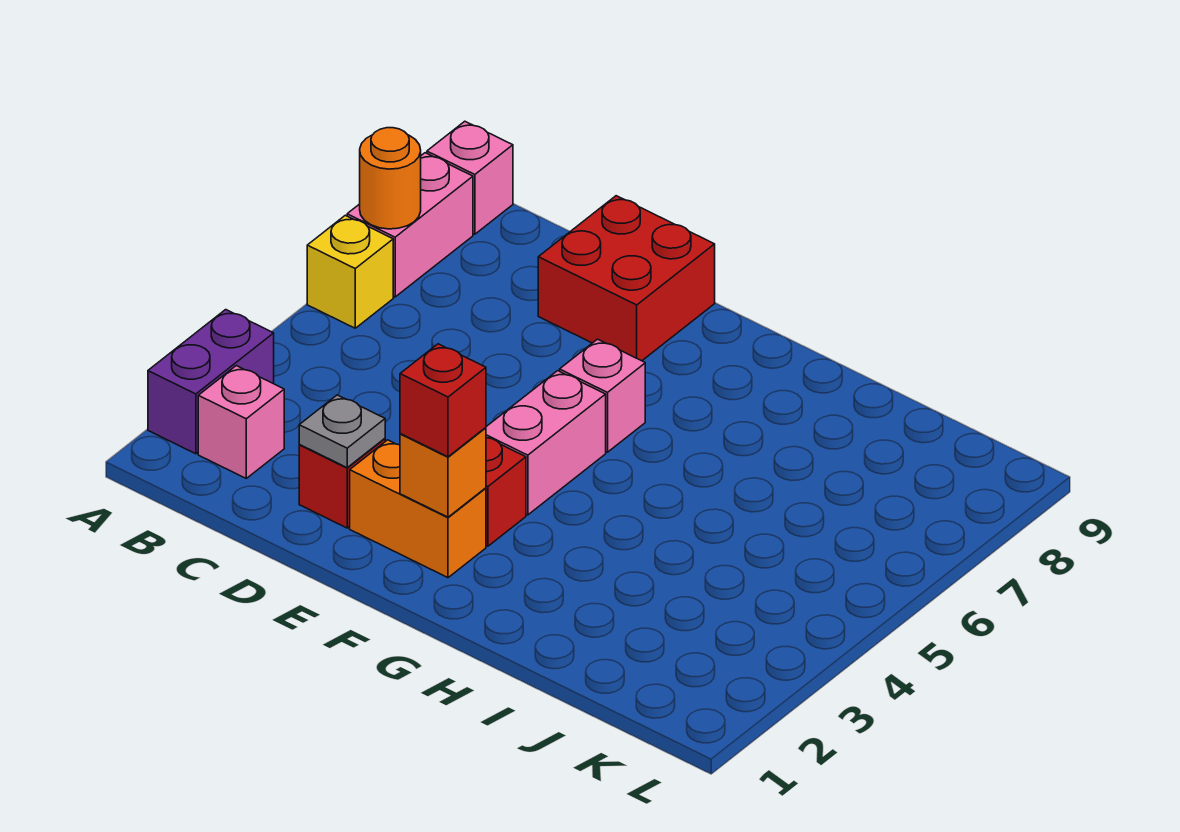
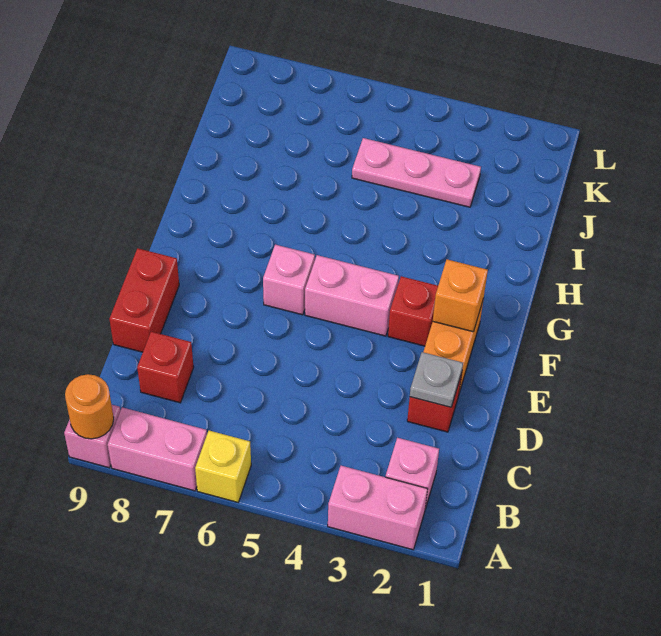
purple brick A2:A3 level 1 -> pink brick A2:A3 level 1
orange round brick A7 level 2 -> orange round brick A9 level 2
red brick D8:E9 level 1 -> red brick D9:E9 level 1
red brick F2 level 3 -> red brick C8 level 1
none -> pink plate J3:J5 level 1

